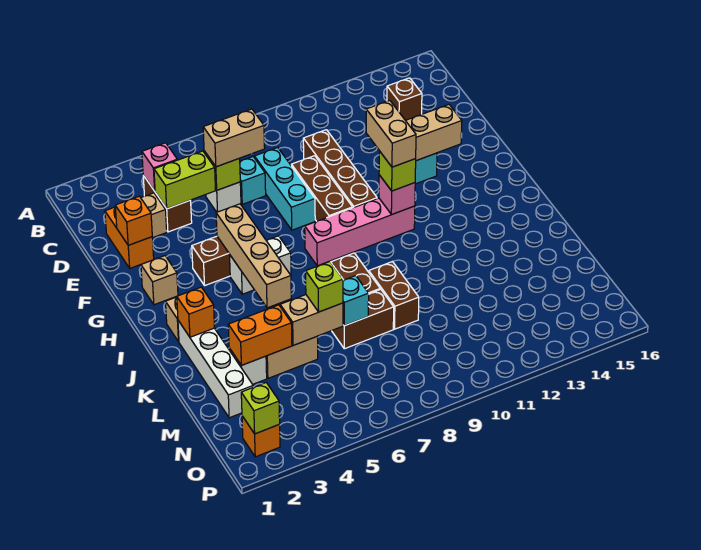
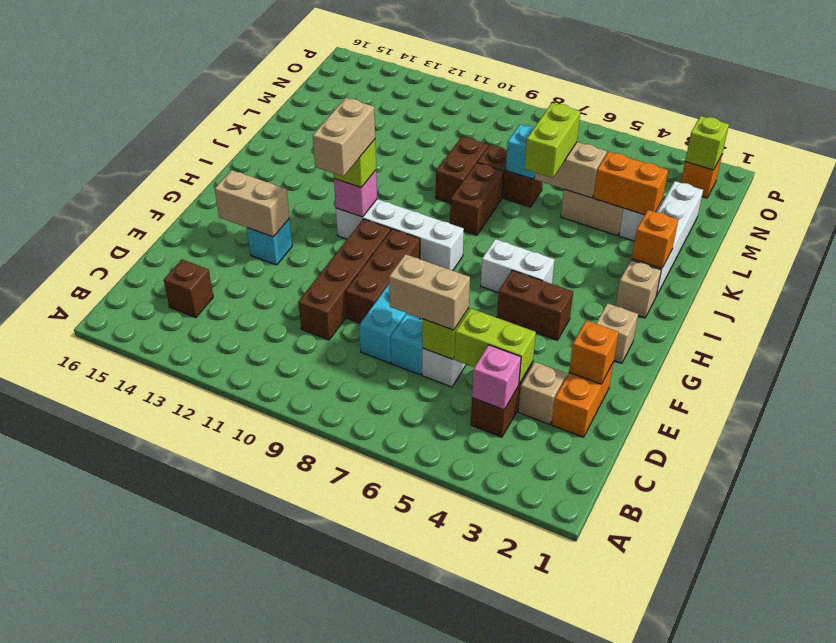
tan brick G5:J5 level 2 -> none
pink brick H8:H11 level 1 -> white brick H8:H11 level 1
lime brick L6 level 3 -> lime brick K6:L6 level 3

